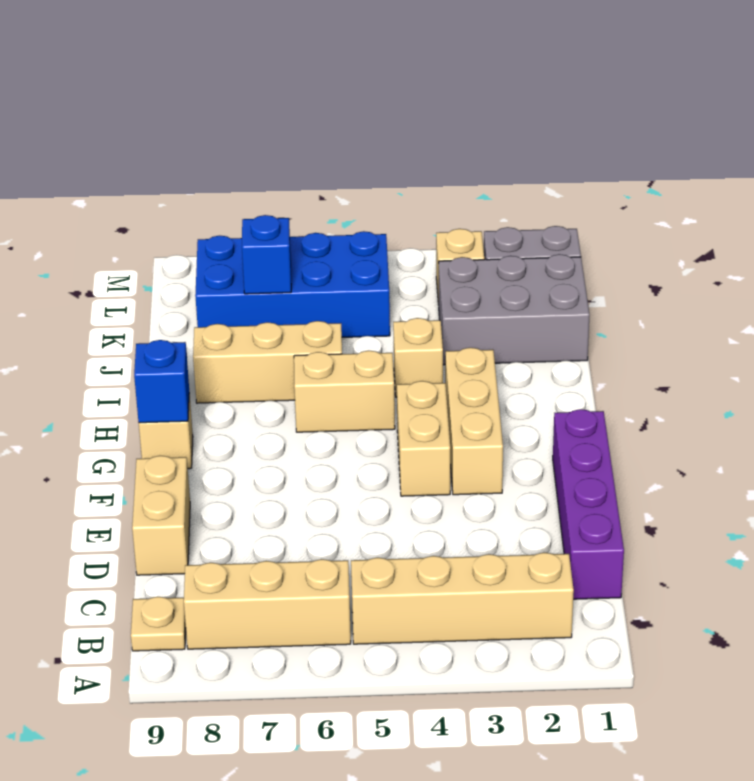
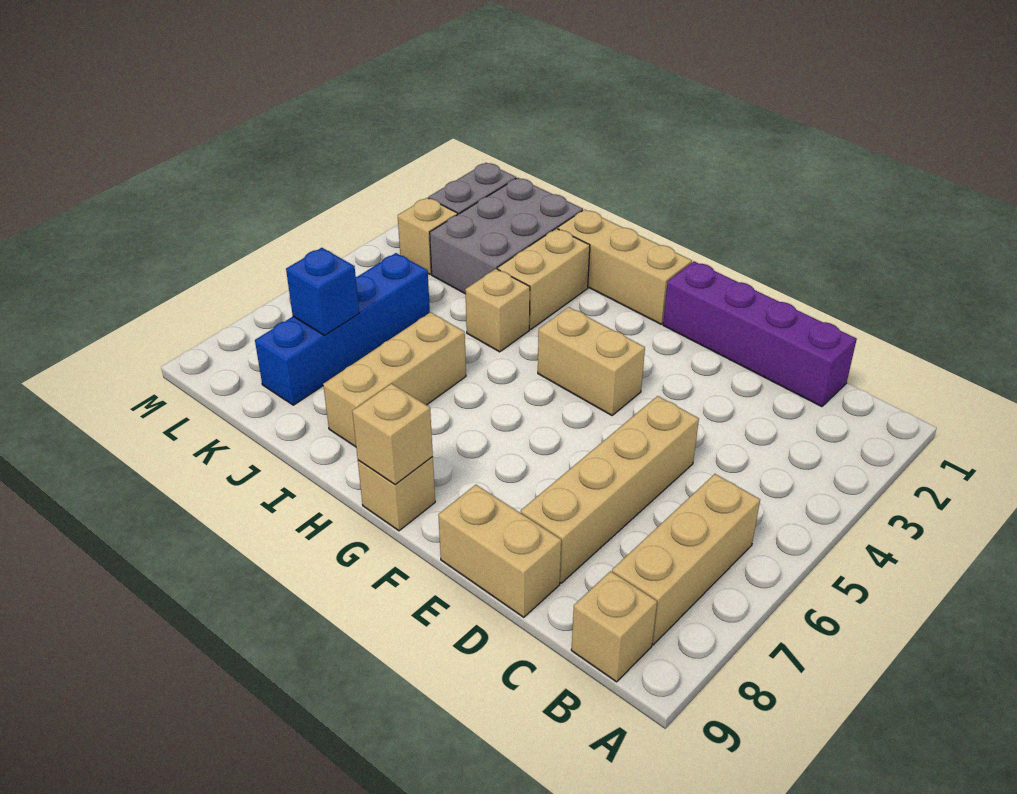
tan brick B2:B5 level 1 -> tan brick D5:D8 level 1
tan plate B9 level 1 -> tan brick B9 level 1
tan brick F3:H3 level 1 -> tan brick G1:I1 level 1
blue brick G9 level 2 -> tan brick G9 level 2
tan brick H5:H6 level 1 -> tan brick I2:I3 level 1
blue brick K5:L8 level 1 -> blue brick K5:K8 level 1

